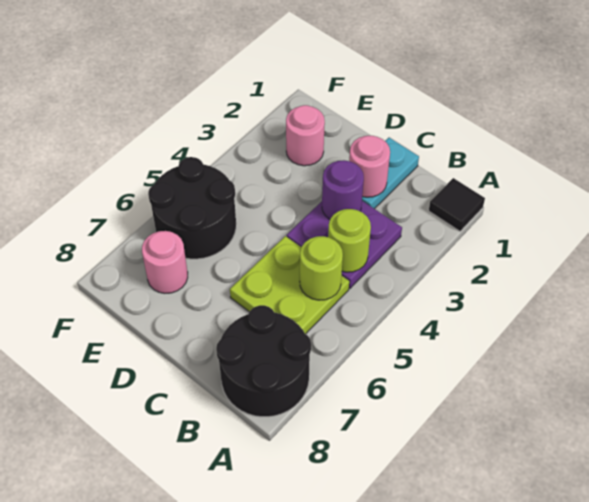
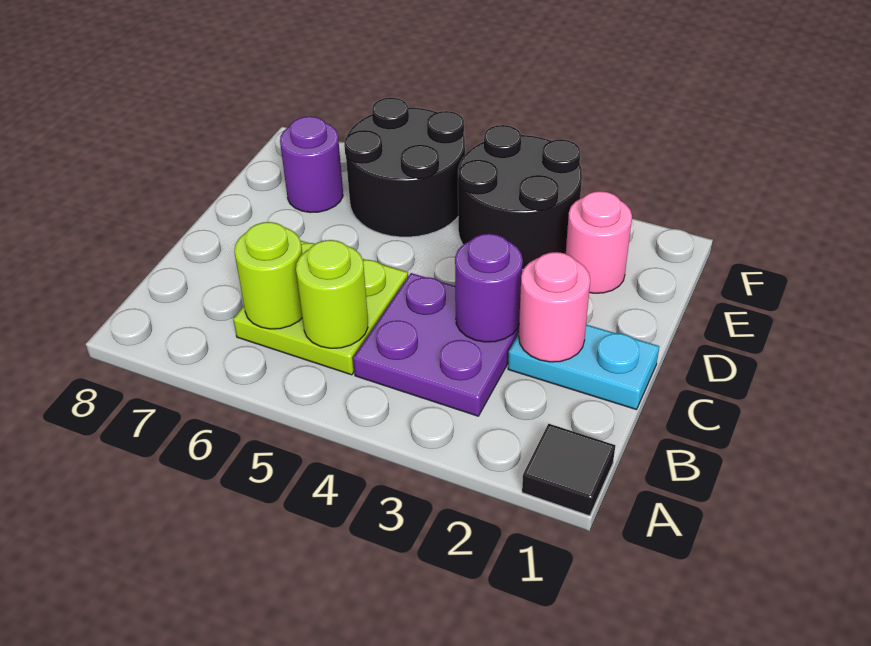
black round brick A7:B8 level 1 -> black round brick E3:F4 level 1
lime round brick B4 level 2 -> lime round brick B6 level 2
pink round brick E7 level 1 -> purple round brick E7 level 1

